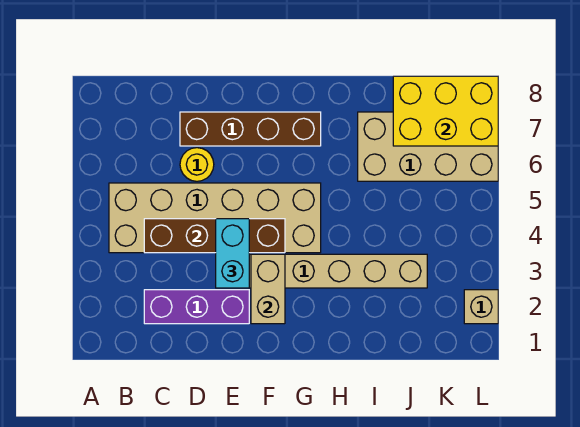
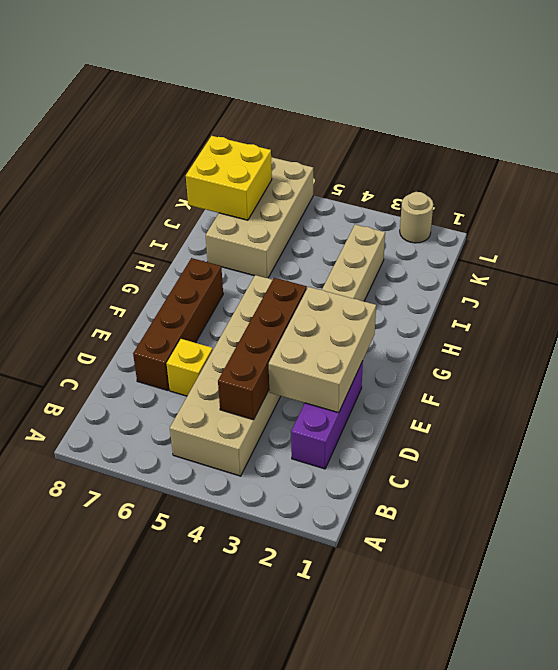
yellow round brick D6 level 1 -> yellow brick D6 level 1
cyan brick E3:E4 level 3 -> none
tan brick F2:F3 level 2 -> tan brick D2:F3 level 2
yellow brick J7:L8 level 2 -> yellow brick J7:K8 level 2
tan brick L2 level 1 -> tan round brick L2 level 1

